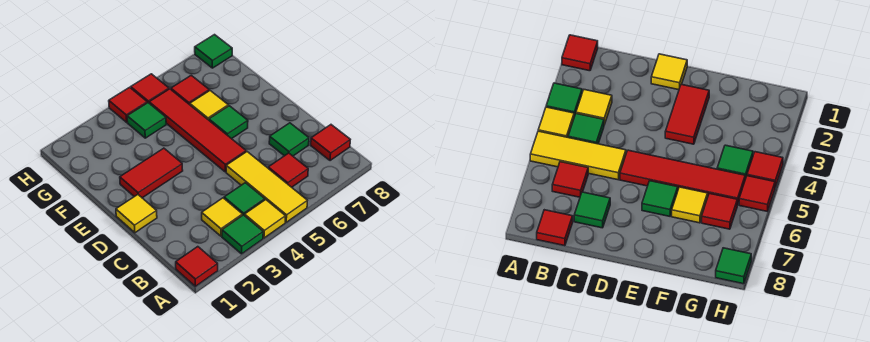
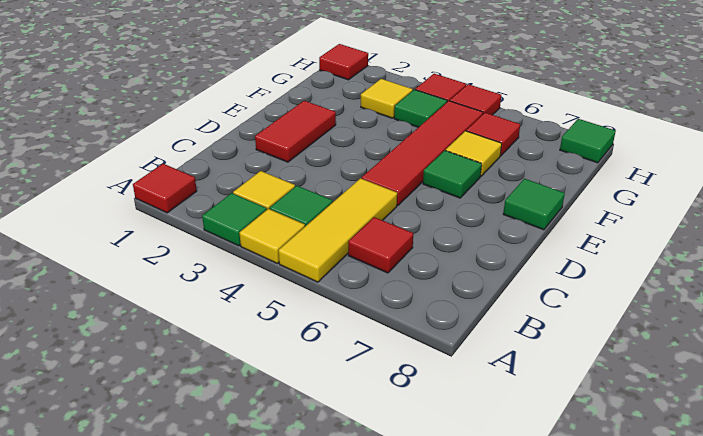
red tile B8 level 1 -> red tile H1 level 1
green tile C7 level 1 -> green tile E8 level 1
yellow tile D1 level 1 -> yellow tile G3 level 1
red tile E2:E3 level 1 -> red tile D2:E2 level 1

